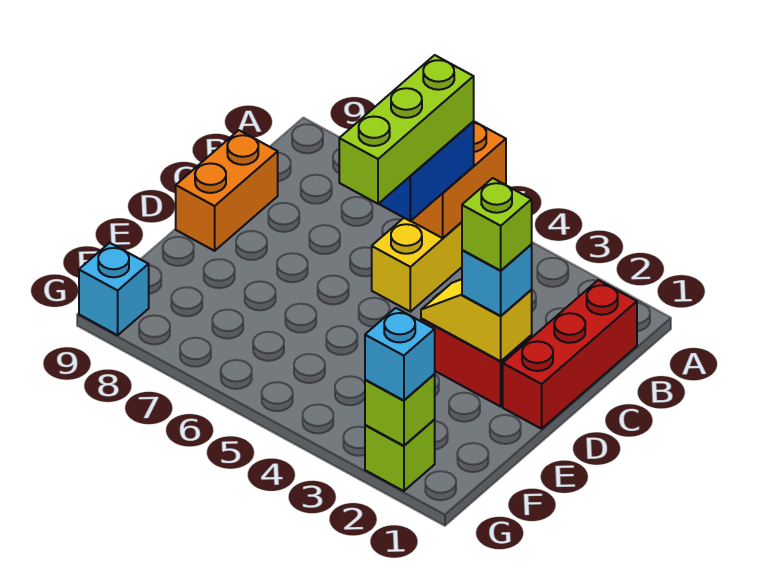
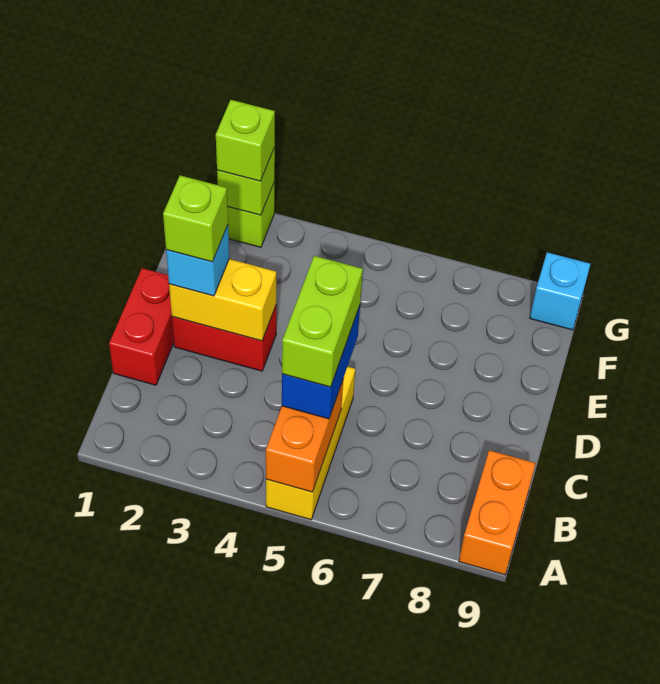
red brick B1:D1 level 1 -> red brick C1:D1 level 1
lime brick B5:D5 level 4 -> lime brick B5:C5 level 4
orange brick C9:D9 level 1 -> orange brick A9:B9 level 1
yellow slope D2:D3 level 2 top 2 -> yellow brick D2:D3 level 2
cyan brick G2 level 3 -> lime brick G2 level 3

